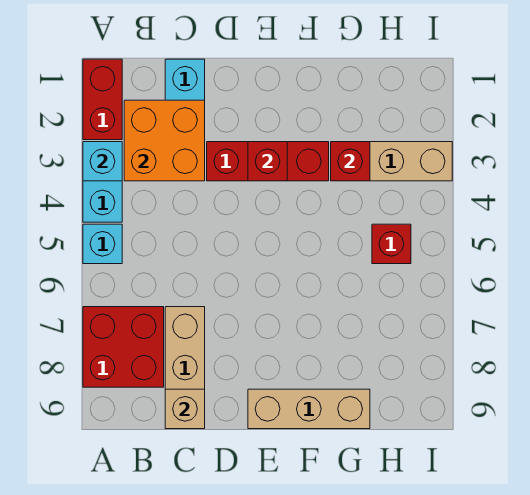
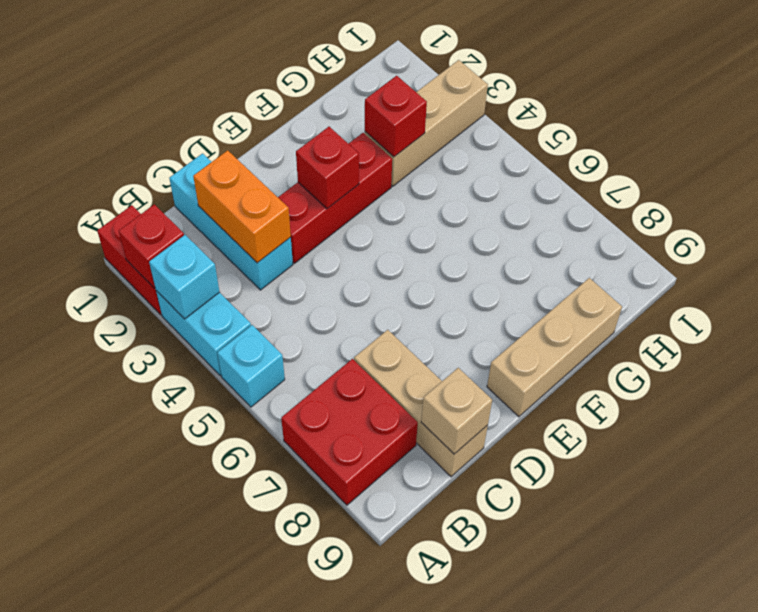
orange brick B2:C3 level 2 -> orange brick C2:C3 level 2
red brick H5 level 1 -> red brick A2 level 2

